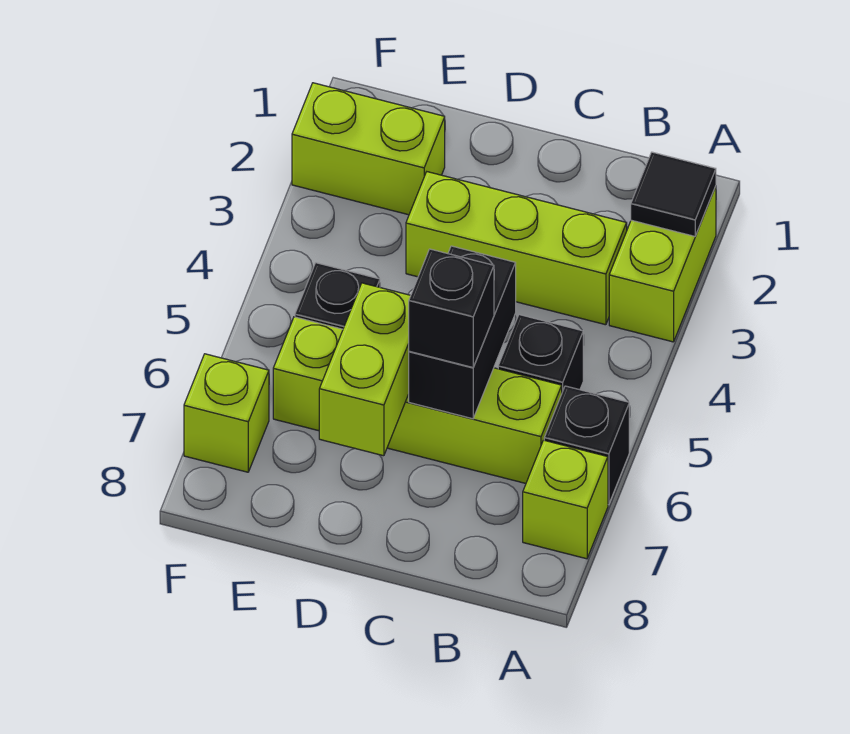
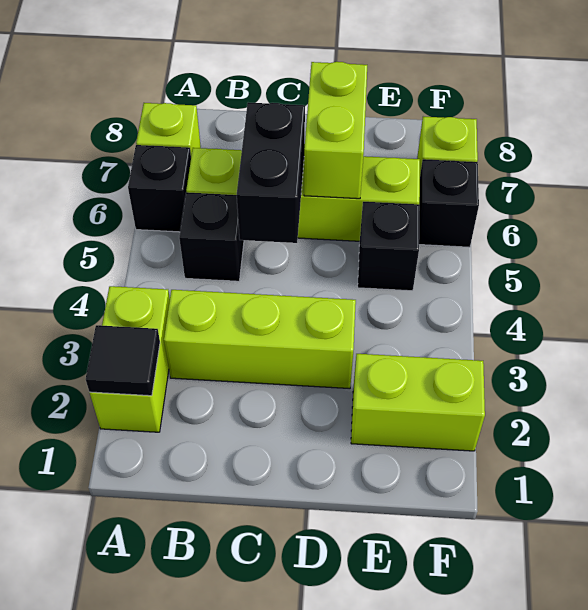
black brick C6 level 3 -> black brick F6 level 1

